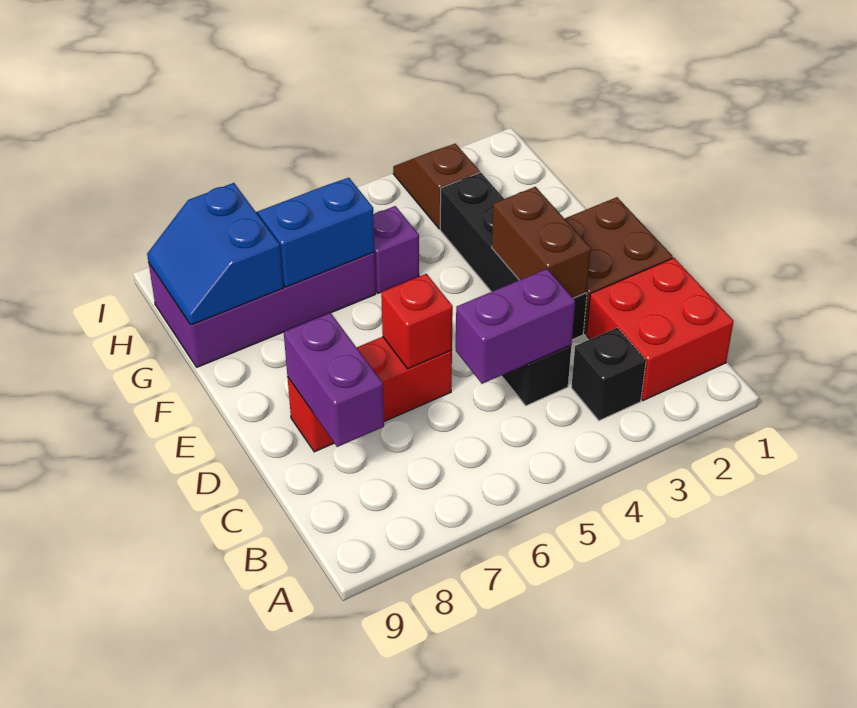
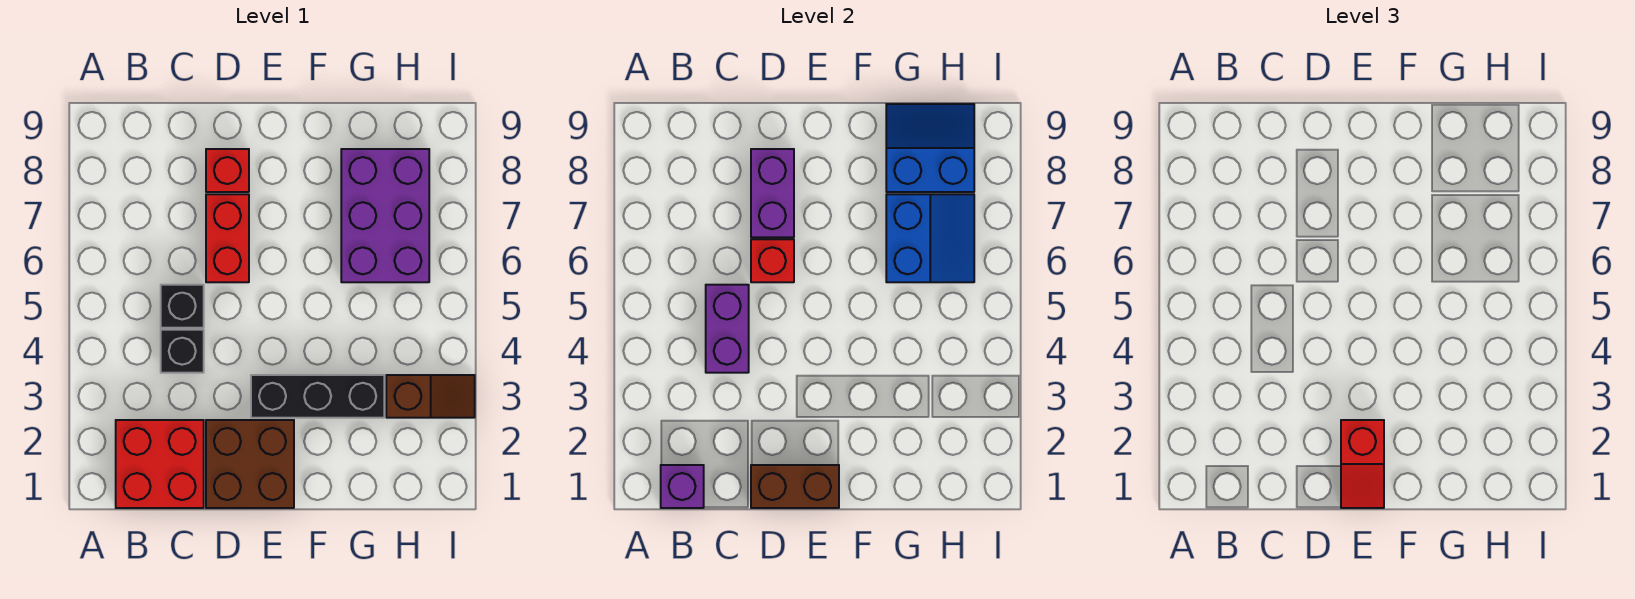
black brick B3 level 1 -> black brick C5 level 1
purple brick C8:D8 level 2 -> purple brick D7:D8 level 2
black brick D3:G3 level 1 -> black brick E3:G3 level 1
brown brick D3:E3 level 2 -> brown brick D1:E1 level 2
none -> red slope E1:E2 level 3 top 2
purple brick G5 level 1 -> purple brick B1 level 2
purple brick G6:H9 level 1 -> purple brick G6:H8 level 1

